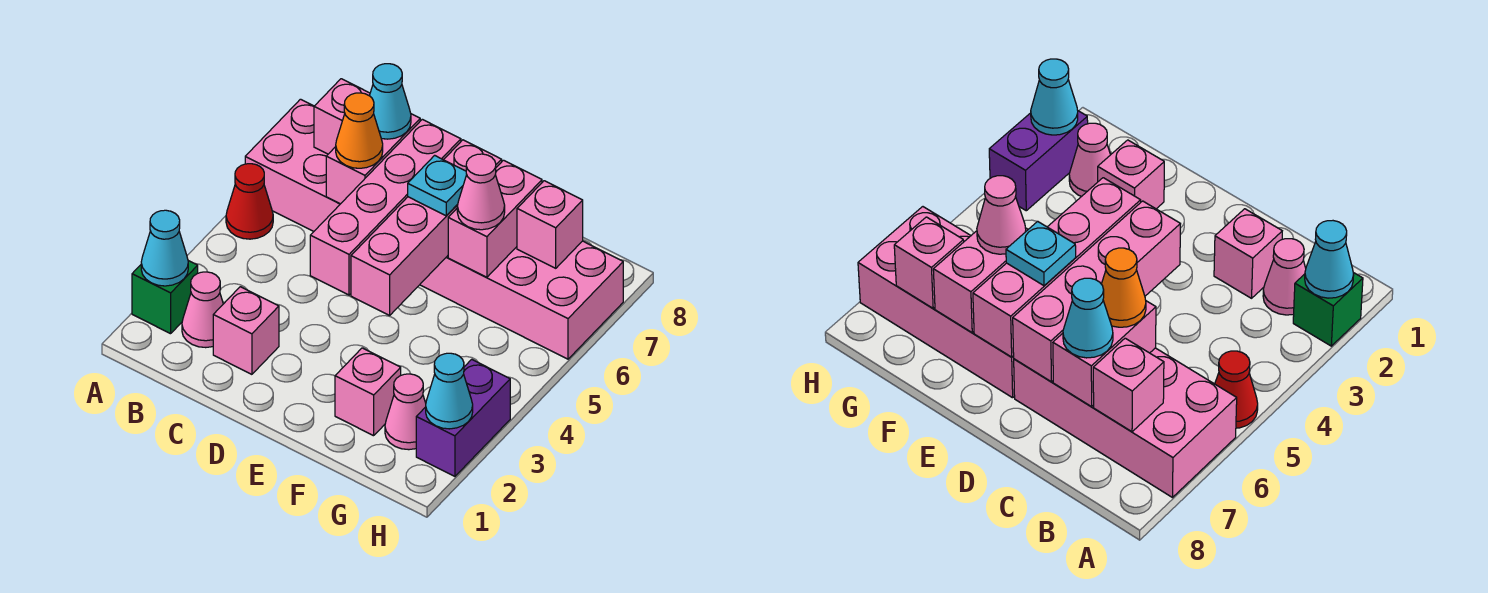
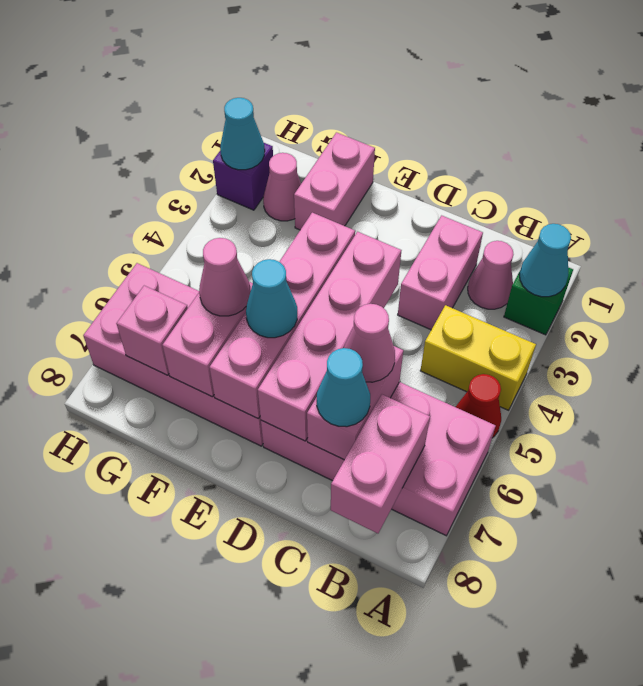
none -> yellow brick A4:B4 level 1
pink brick B7 level 2 -> pink brick B7:B8 level 2
pink brick C2 level 1 -> pink brick C2:C3 level 1
orange cone C6 level 3 -> pink cone C6 level 3
cyan plate E6 level 3 -> cyan cone E6 level 3
pink brick F2 level 1 -> pink brick F1:F2 level 1
purple brick H2:H3 level 1 -> purple brick H2 level 1

